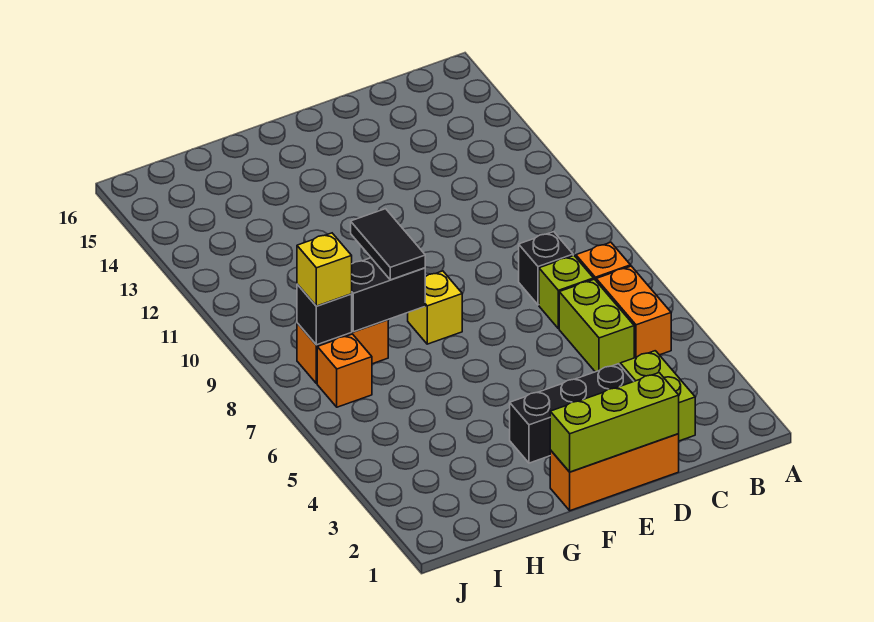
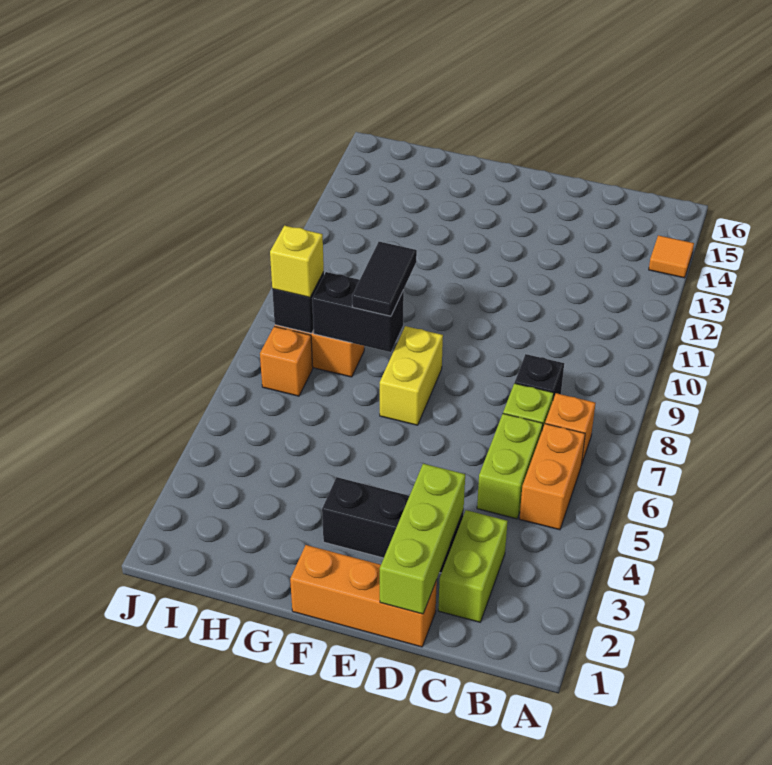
none -> orange tile A14 level 1
lime brick D1:F1 level 2 -> lime brick D1:D3 level 2
yellow brick F8 level 1 -> yellow brick F7:F8 level 1

